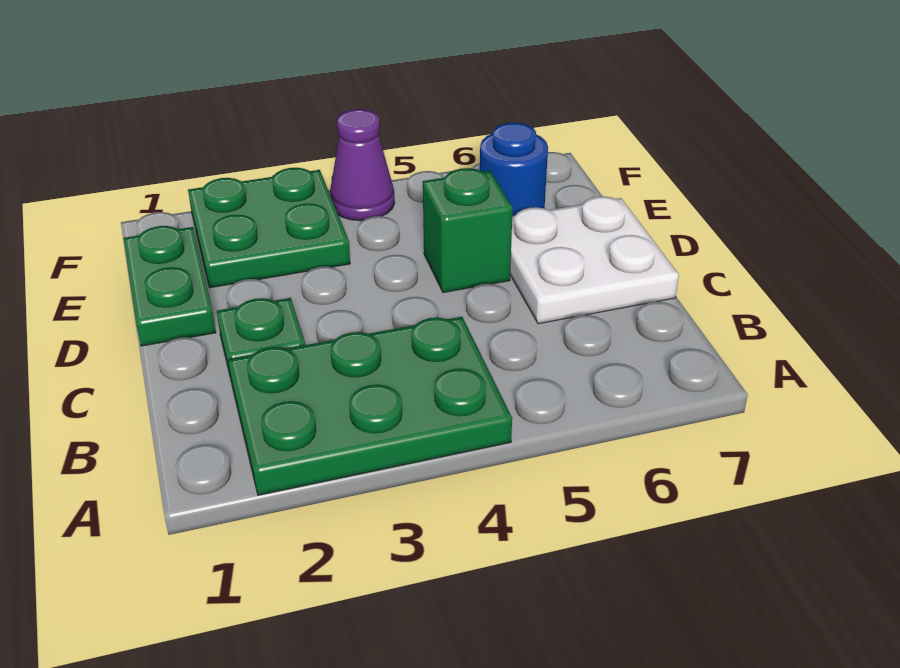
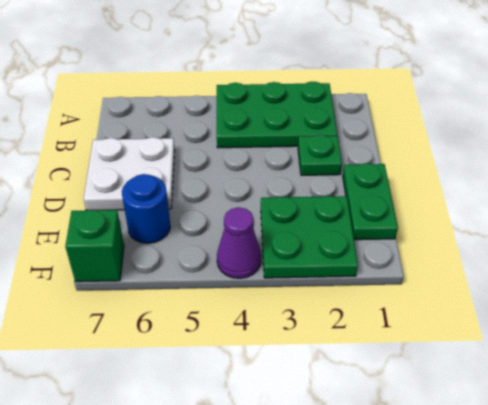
green brick D5 level 1 -> green brick F7 level 1

